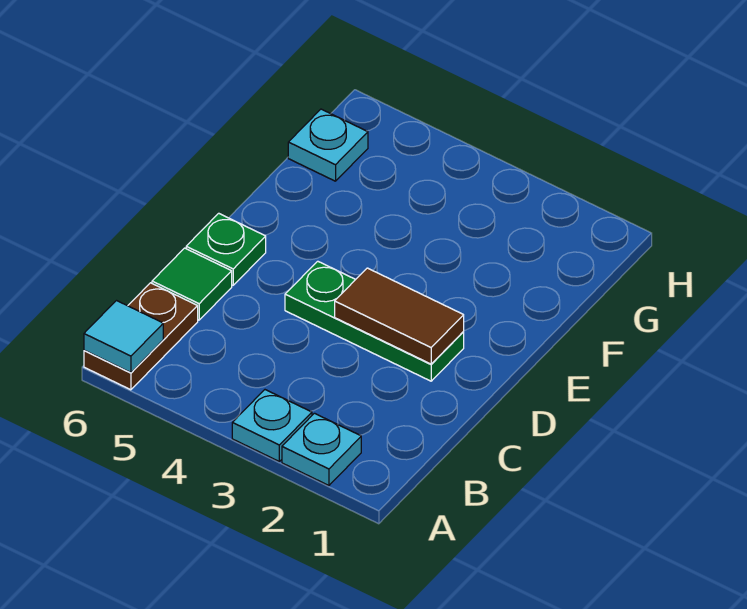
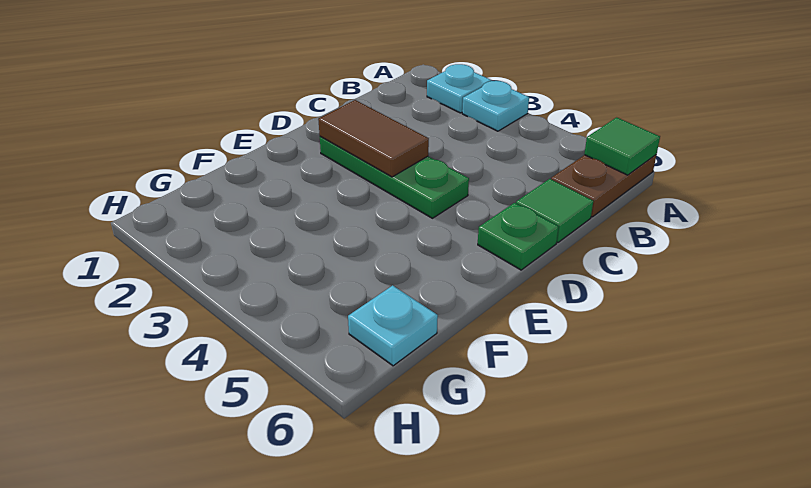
cyan tile A6 level 2 -> green tile A6 level 2

